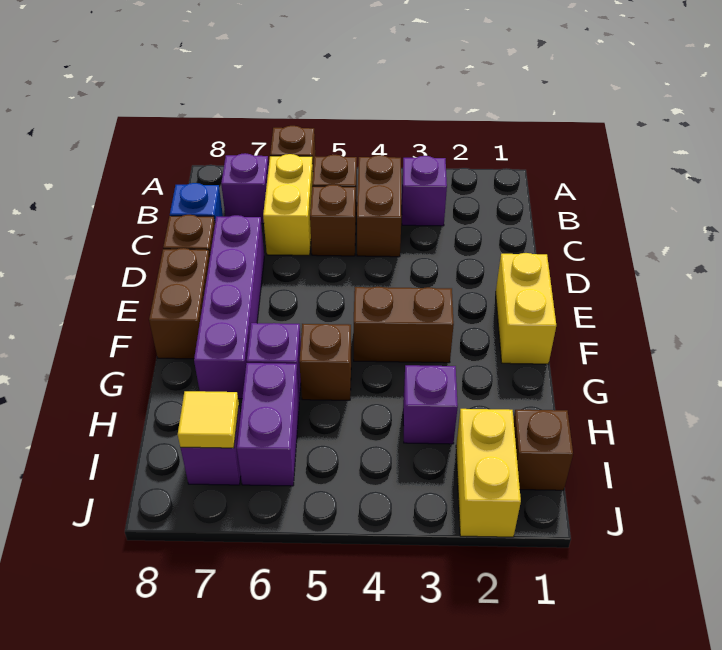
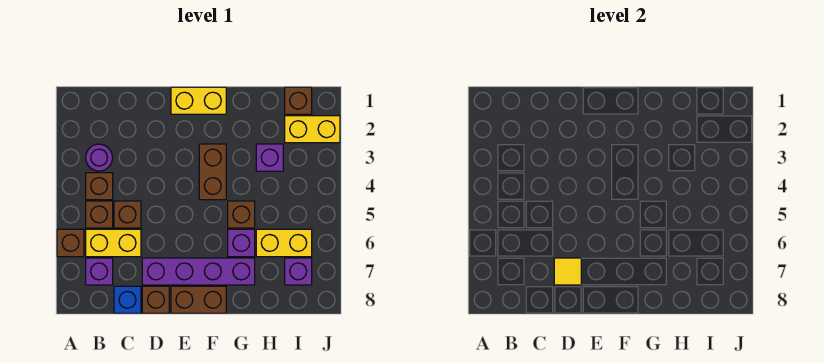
purple brick B3 level 1 -> purple round brick B3 level 1
brown brick B4:C4 level 1 -> brown brick B4 level 1
purple brick H6:I6 level 1 -> yellow brick H6:I6 level 1
yellow tile I7 level 2 -> yellow tile D7 level 2

